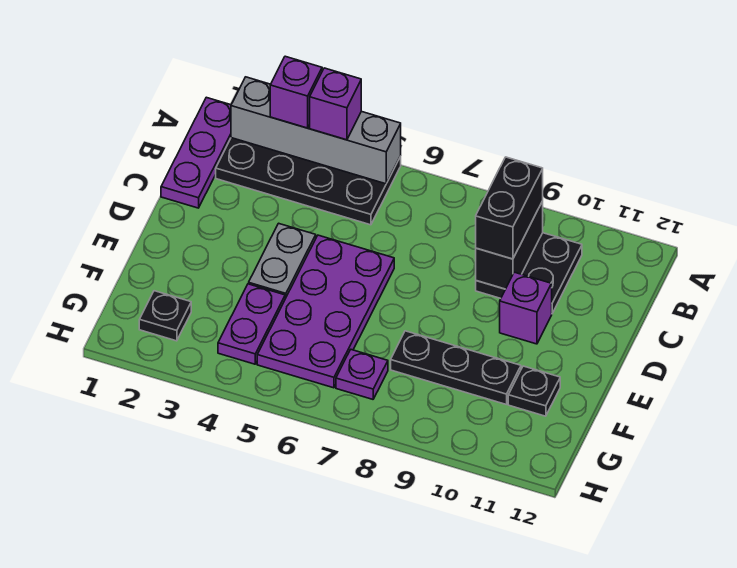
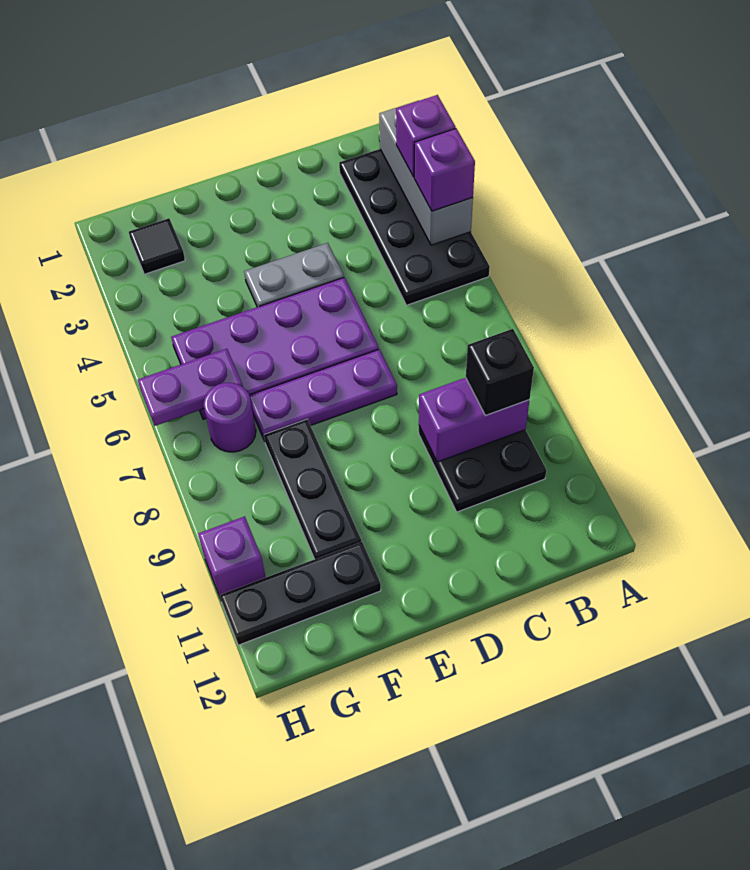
purple plate A1:C1 level 1 -> purple plate D7:F7 level 1
grey brick A2:A5 level 2 -> grey brick A2:A4 level 2
black brick B9:C9 level 2 -> purple brick B9:C9 level 2
black brick B9:C9 level 3 -> black brick B9 level 3
purple brick D10 level 1 -> purple brick H10 level 1
purple plate F4:G4 level 1 -> purple plate G6:H6 level 2
black plate F11 level 1 -> black plate F11:H11 level 1
black plate G2 level 1 -> black tile G2 level 1
purple plate G7 level 1 -> purple round brick G7 level 1

